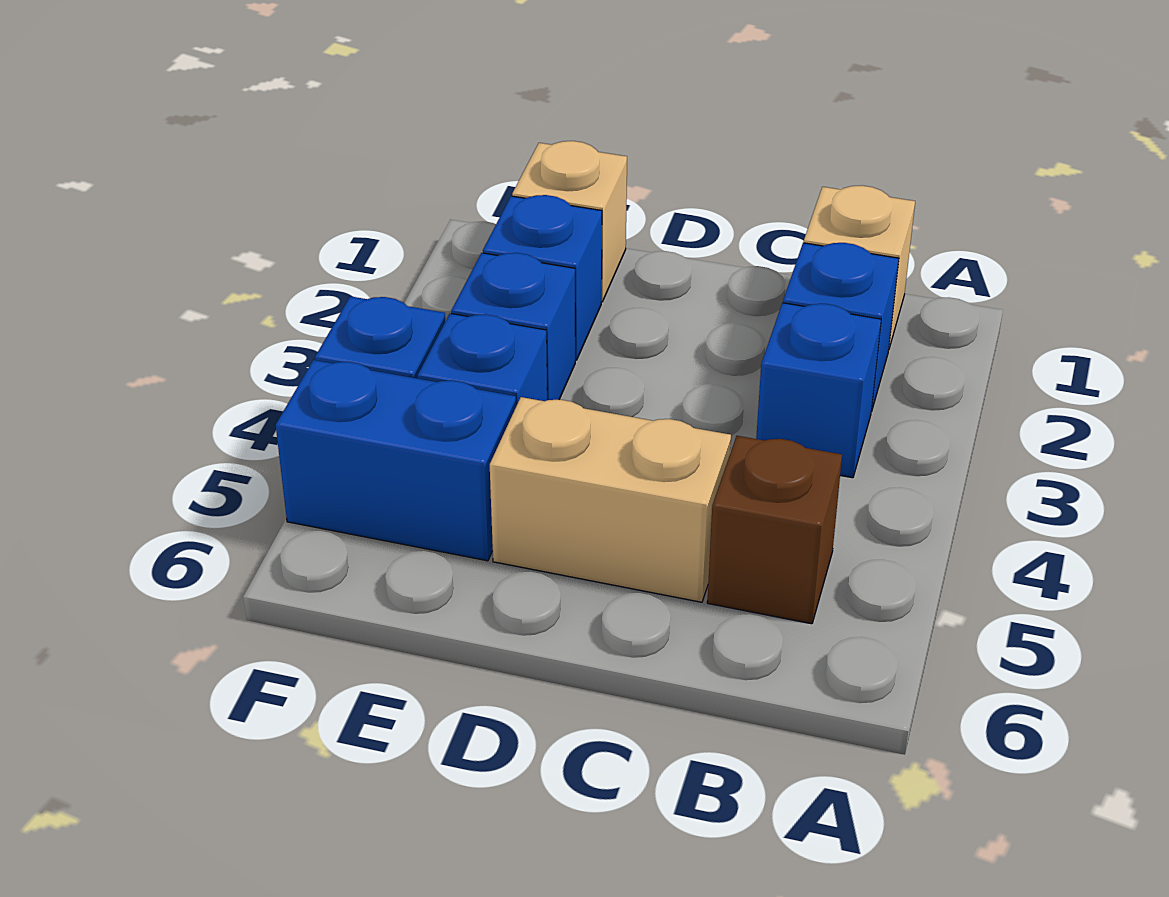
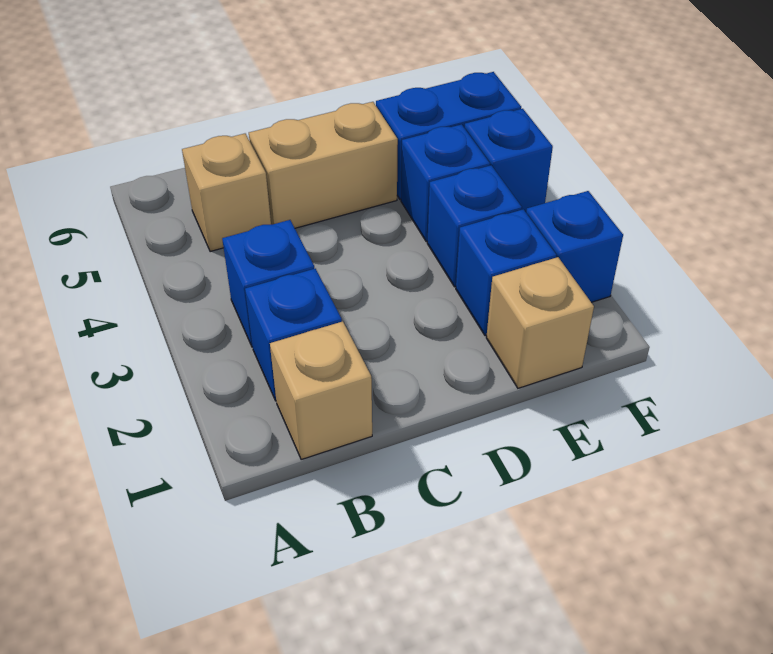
brown brick B5 level 1 -> tan brick B5 level 1
none -> blue brick F2 level 1

